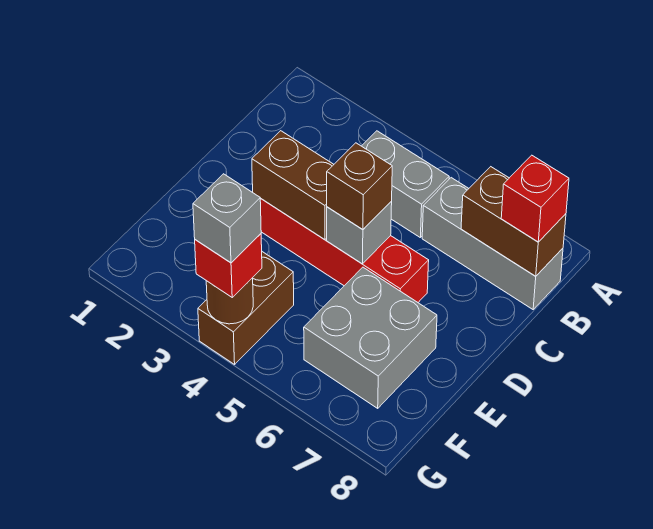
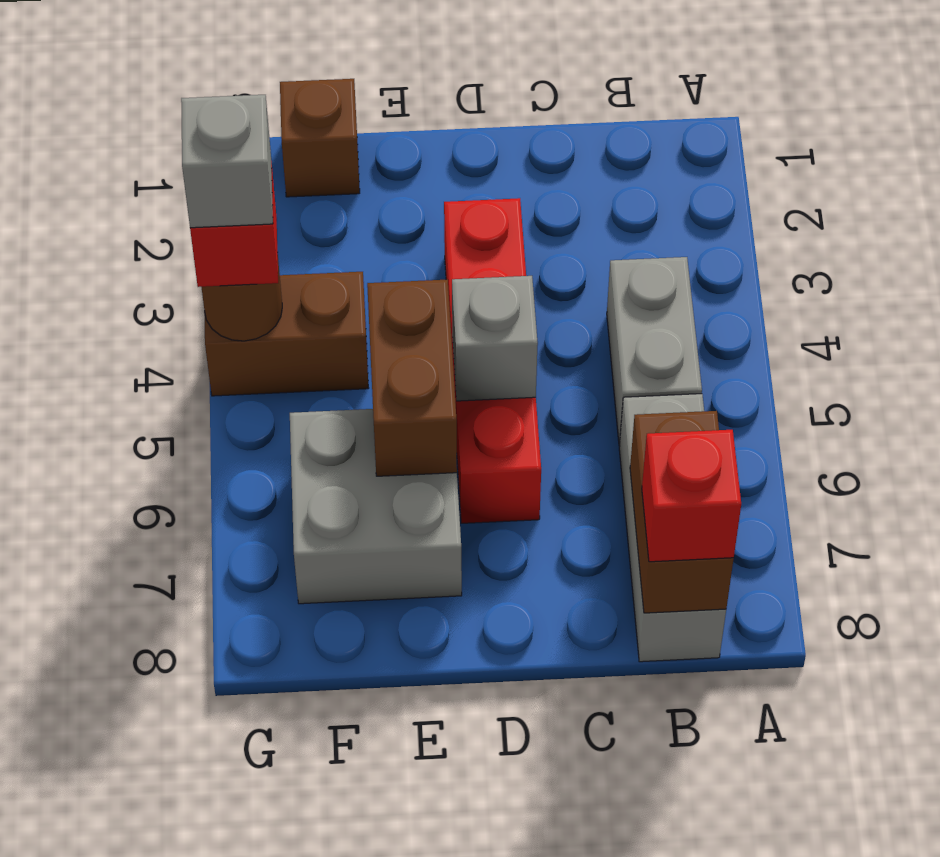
brown brick D3:D4 level 2 -> brown brick E5:E6 level 2
brown brick D5 level 3 -> brown brick F1 level 1

